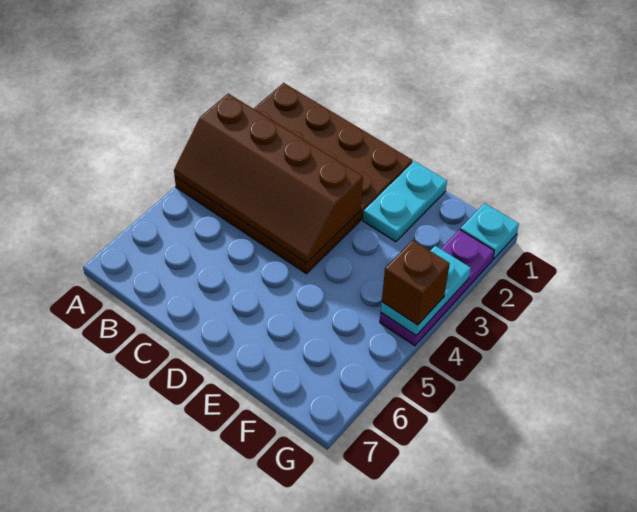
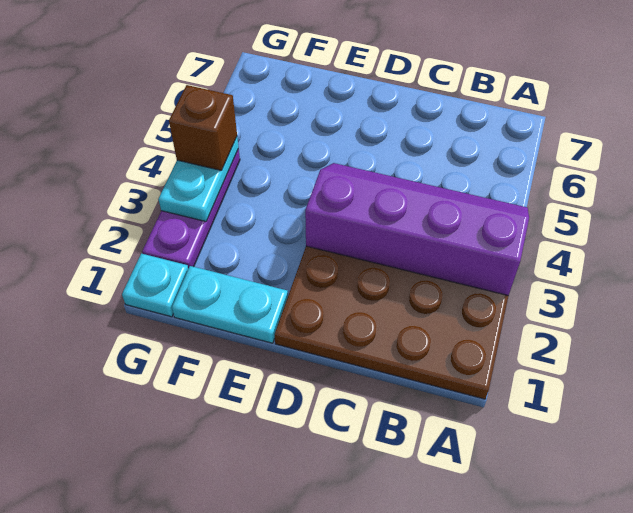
brown slope A3:D4 level 2 top 3 -> purple slope A3:D4 level 2 top 3
cyan plate E1:E2 level 1 -> cyan plate E1:F1 level 1

